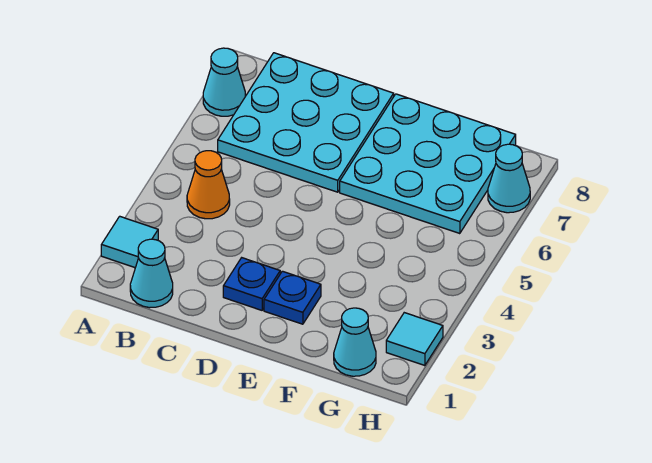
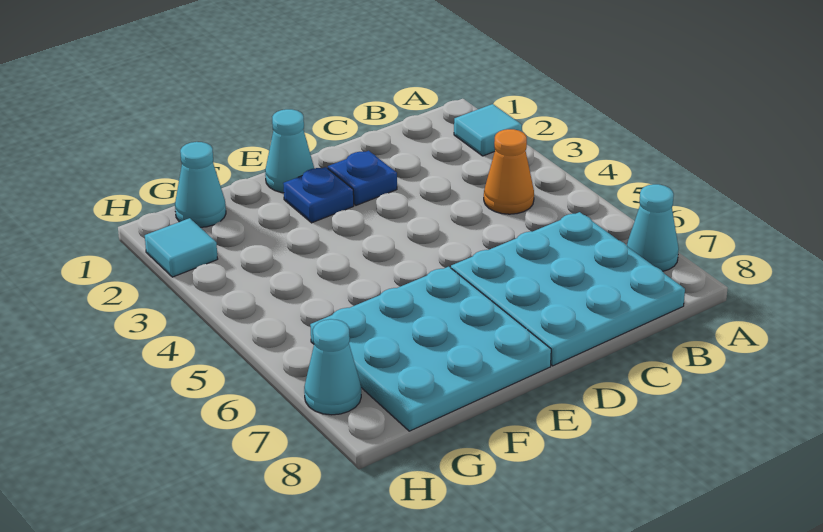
cyan cone B1 level 1 -> cyan cone E1 level 1

